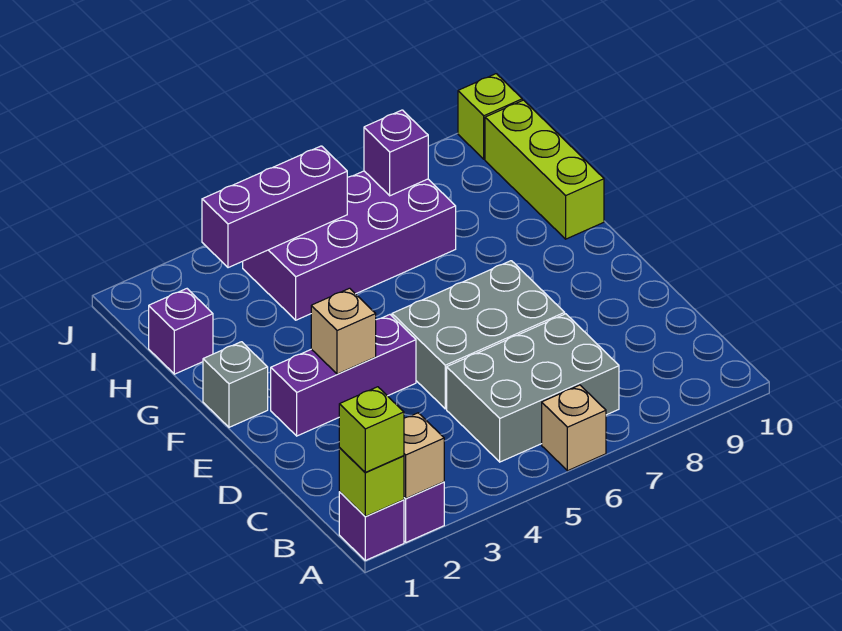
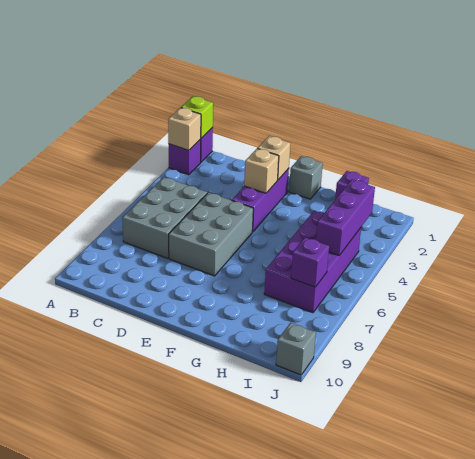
lime brick A1 level 3 -> none
tan brick A6 level 1 -> tan brick E2 level 2
lime brick G10:I10 level 1 -> none
lime brick J10 level 1 -> grey brick J10 level 1

